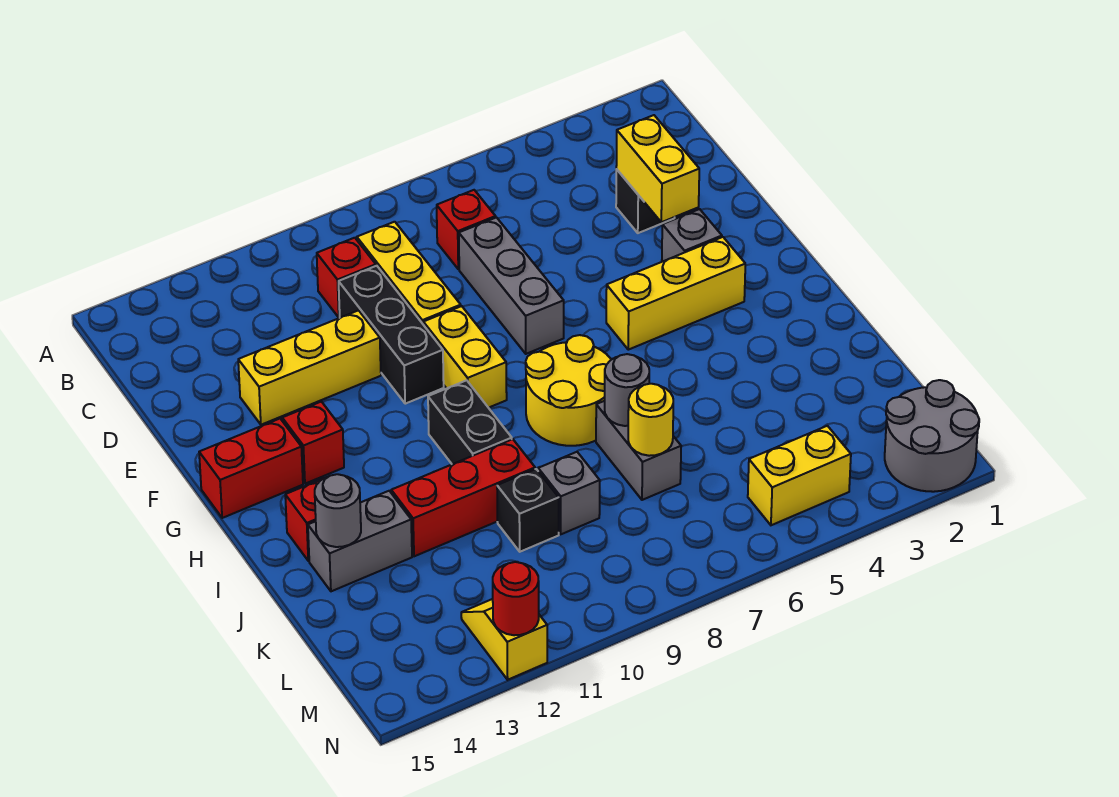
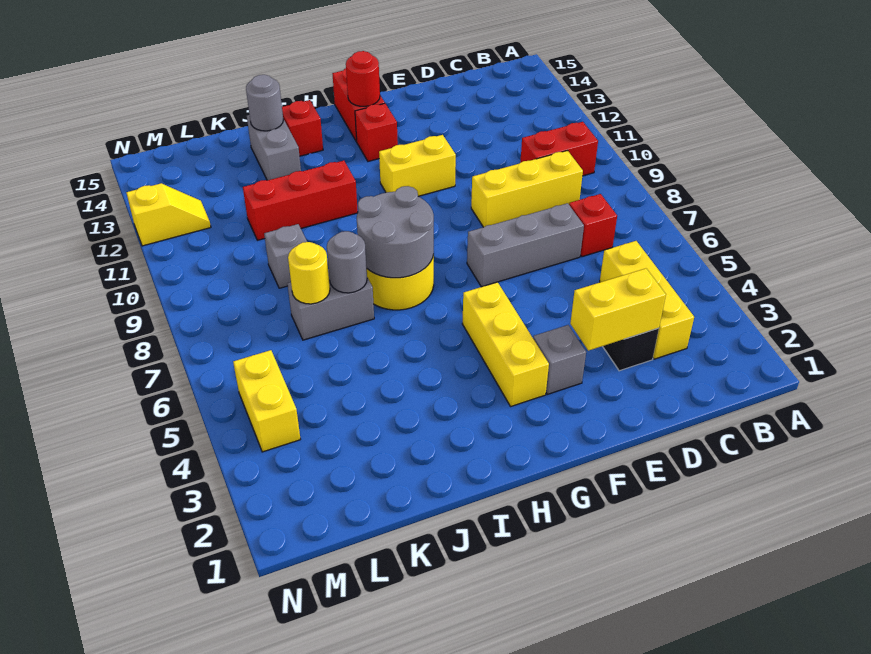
red brick C10 level 1 -> red brick B10:C10 level 1
black brick D10:F10 level 1 -> none
yellow brick E11:E13 level 1 -> yellow brick C3:C5 level 1
yellow brick F9:G9 level 1 -> yellow brick F11:G11 level 1
black brick H10:I10 level 1 -> none
red brick J10:J12 level 1 -> red brick I11:K11 level 1
black brick K10 level 1 -> none
grey round brick M1:N2 level 1 -> grey round brick H7:I8 level 2
red round brick N12 level 2 -> red round brick G14 level 2

